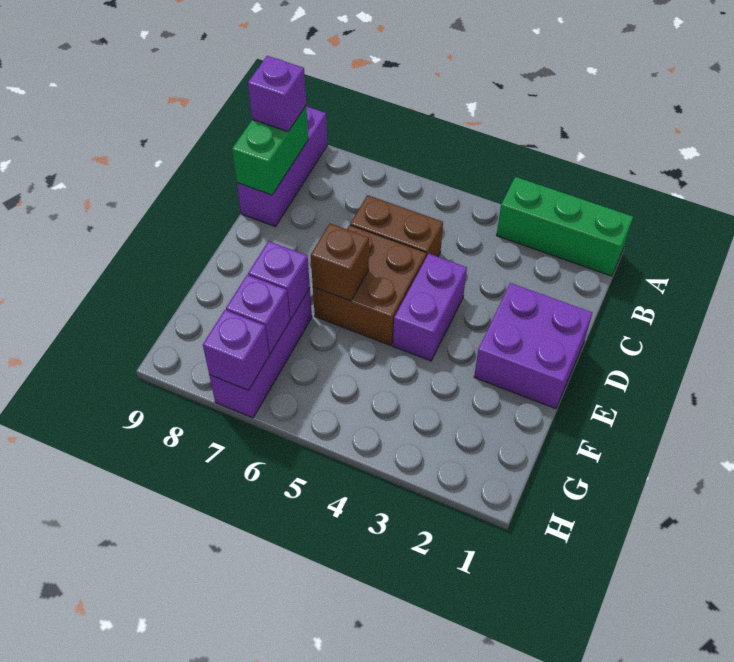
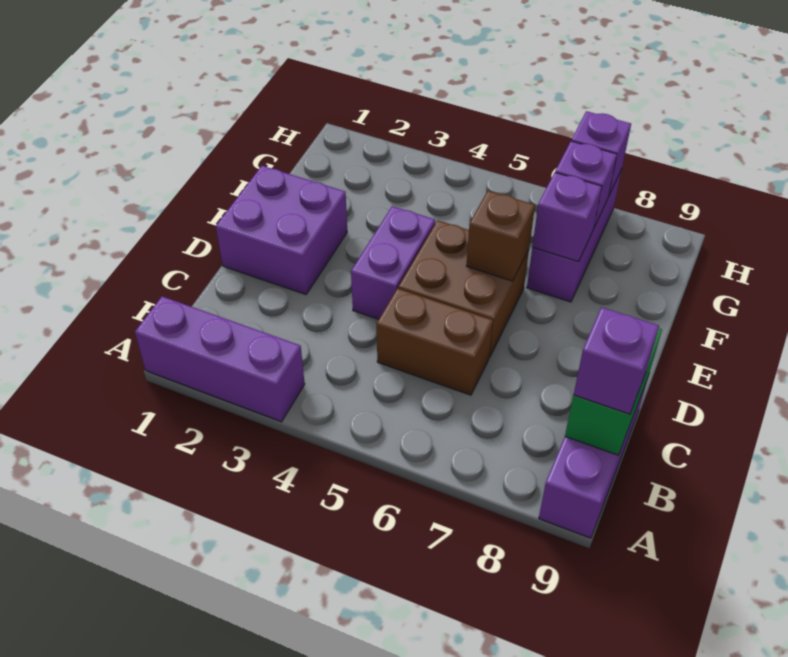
green brick A1:A3 level 1 -> purple brick A1:A3 level 1

